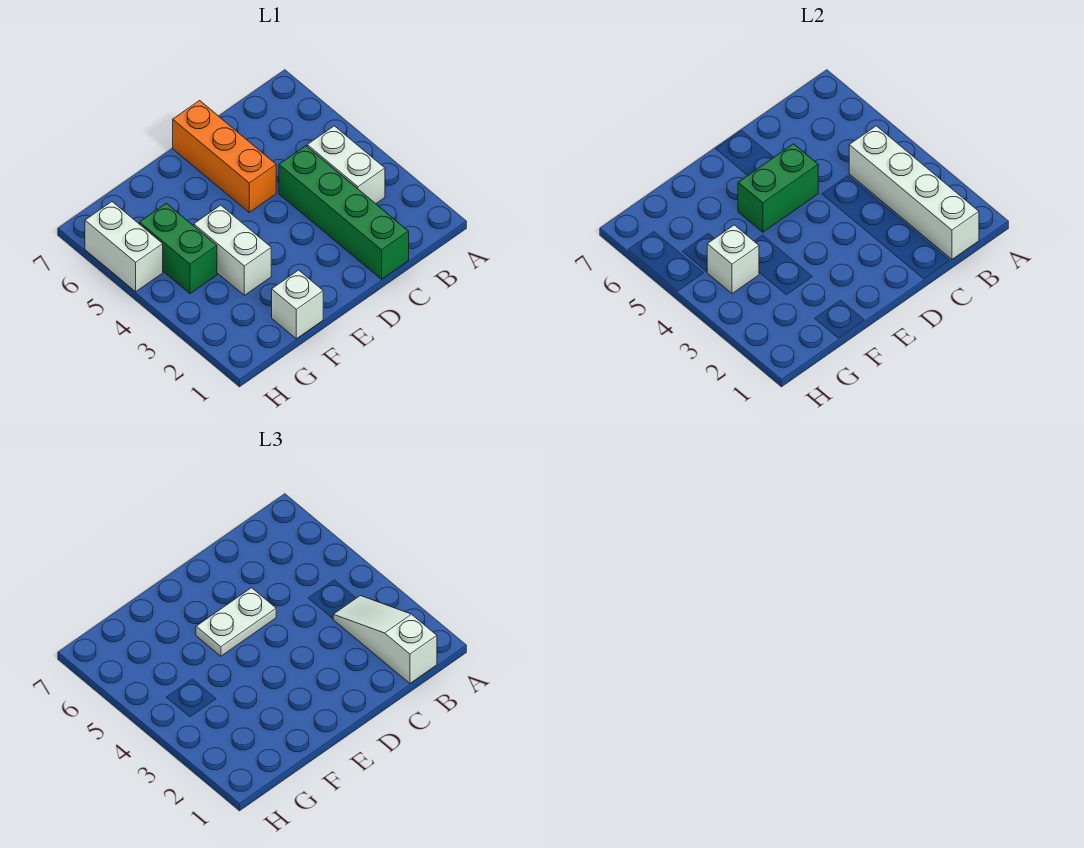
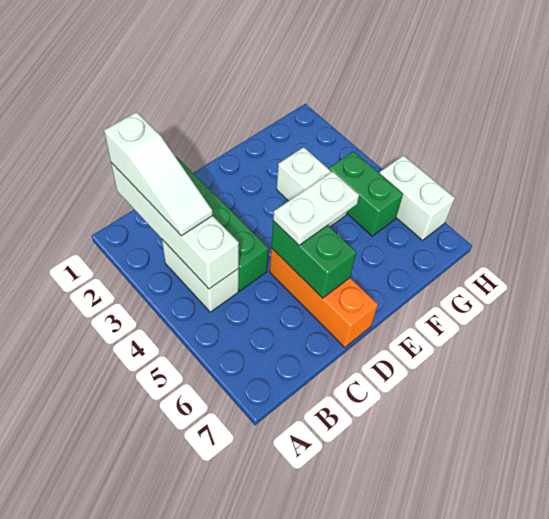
green brick D5:E5 level 2 -> green brick D5:D6 level 2
white brick F1 level 1 -> none
white brick G4 level 2 -> none

